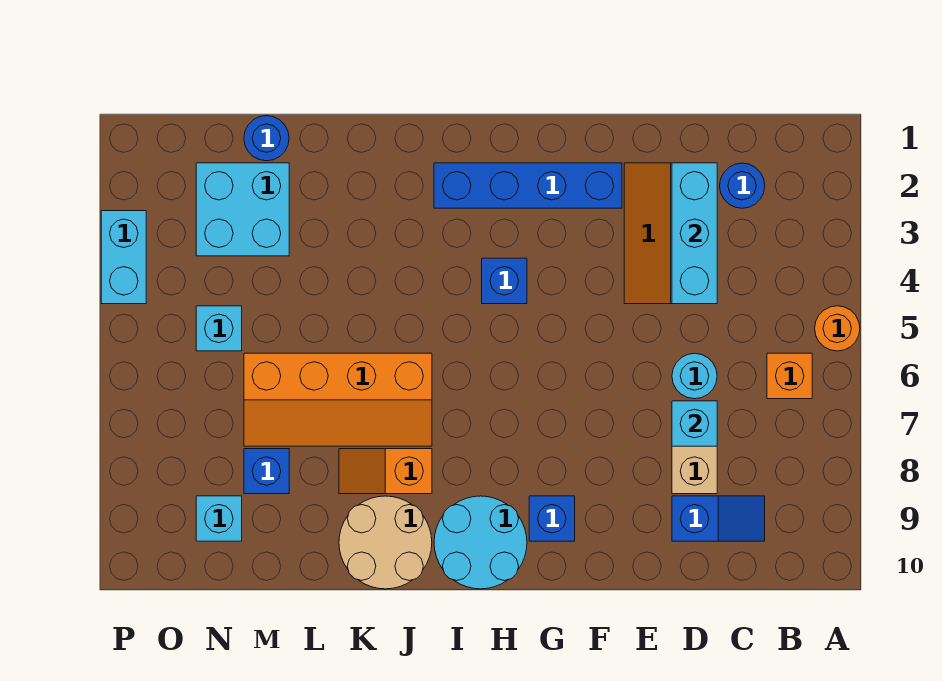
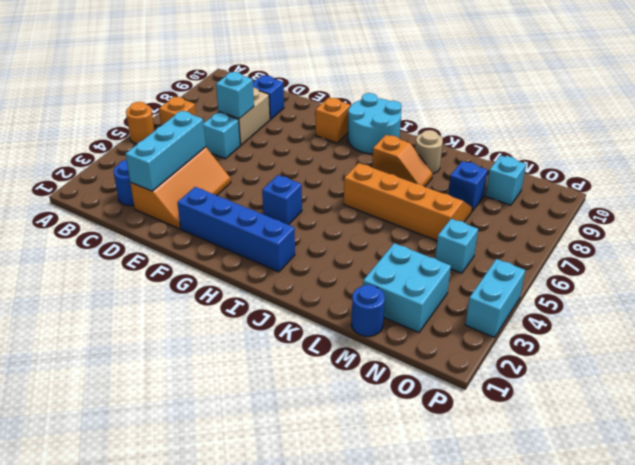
cyan round brick D6 level 1 -> cyan brick D6 level 1
blue brick G9 level 1 -> orange brick G9 level 1
tan round brick J9:K10 level 1 -> tan round brick K9 level 1

